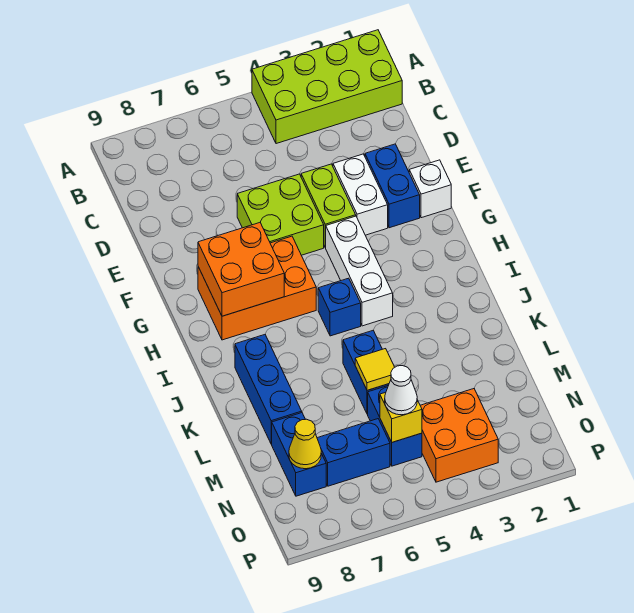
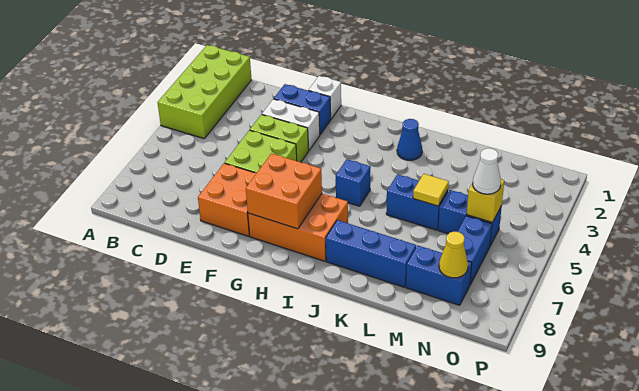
white brick G4:I4 level 1 -> none
orange brick G6:H8 level 1 -> orange brick G7:I8 level 1
none -> blue cone J2 level 1
orange brick N3:O4 level 1 -> orange brick E7:F8 level 1

